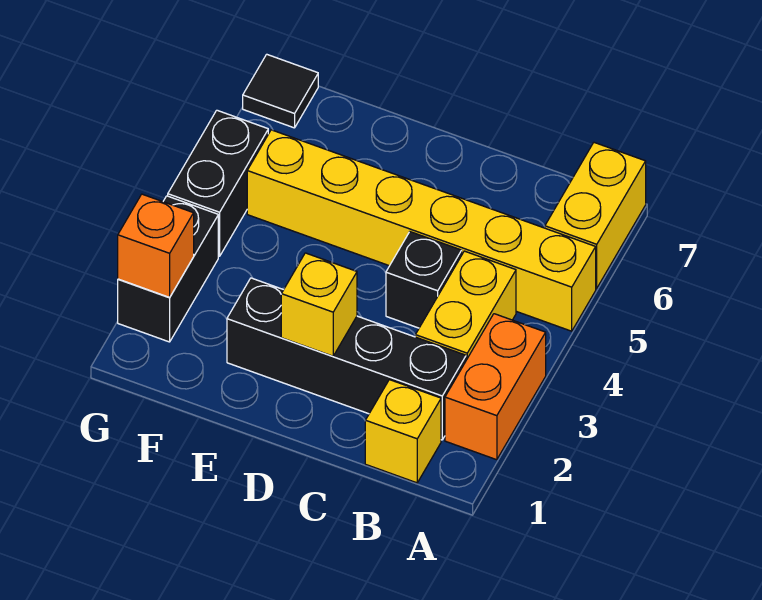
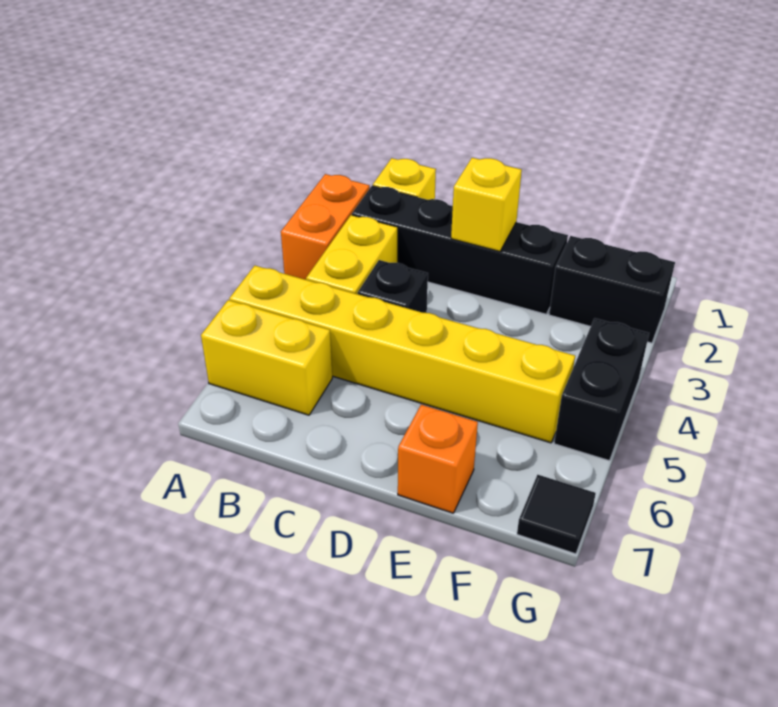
yellow brick A6:A7 level 1 -> yellow brick A6:B6 level 1
black brick G2:G3 level 1 -> black brick F2:G2 level 1
orange brick G2 level 2 -> orange brick E7 level 1

